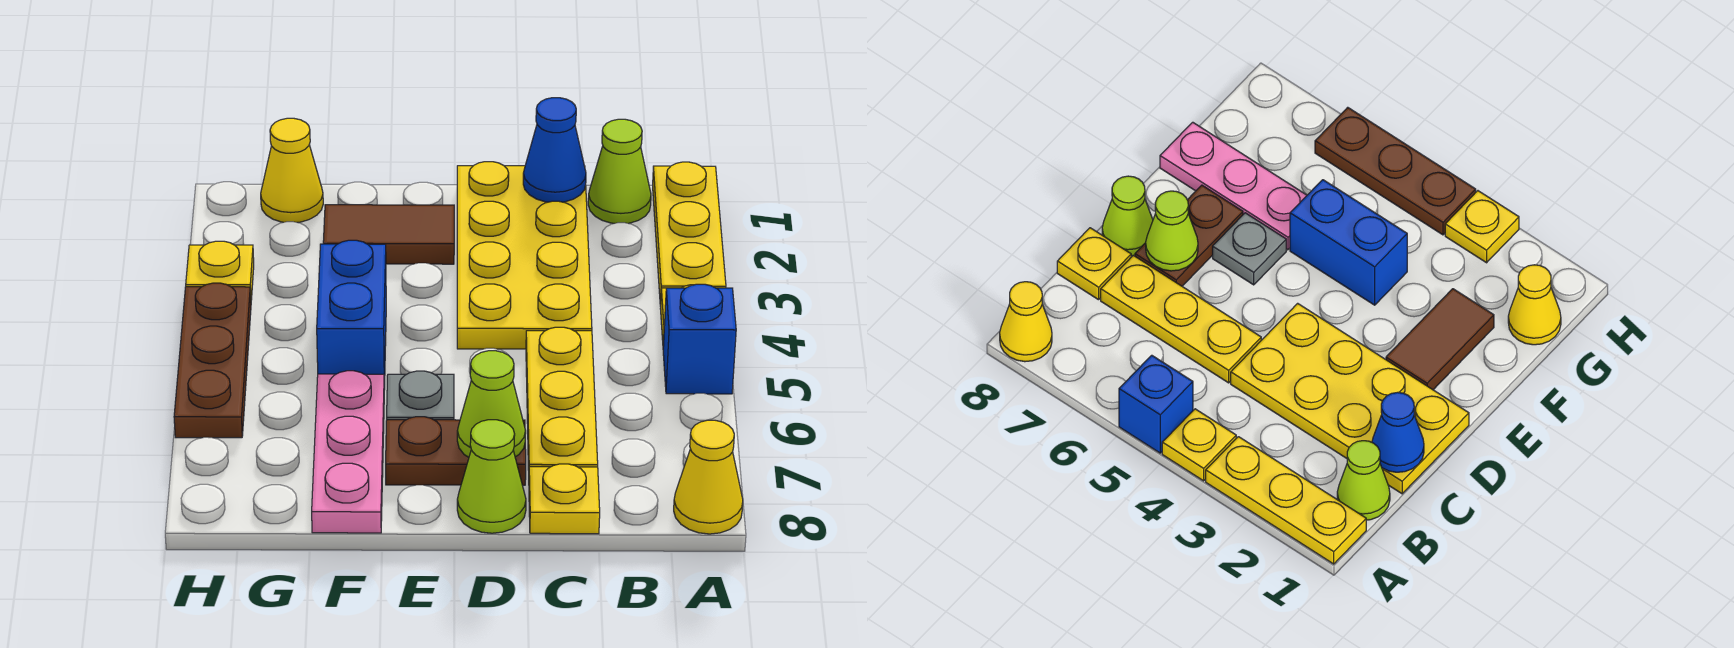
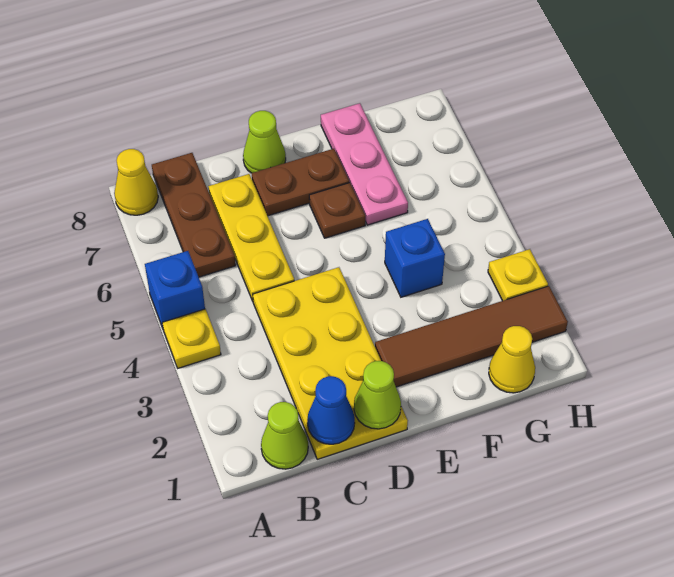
yellow plate A1:A3 level 1 -> none
yellow plate C8 level 1 -> none
lime cone D7 level 2 -> lime cone D1 level 2
brown tile E2:F2 level 1 -> brown tile E2:H2 level 1
grey plate E6 level 1 -> brown plate E6 level 1
blue brick F4:F5 level 1 -> blue brick F4 level 1
brown plate H4:H6 level 1 -> brown plate B6:B8 level 1

